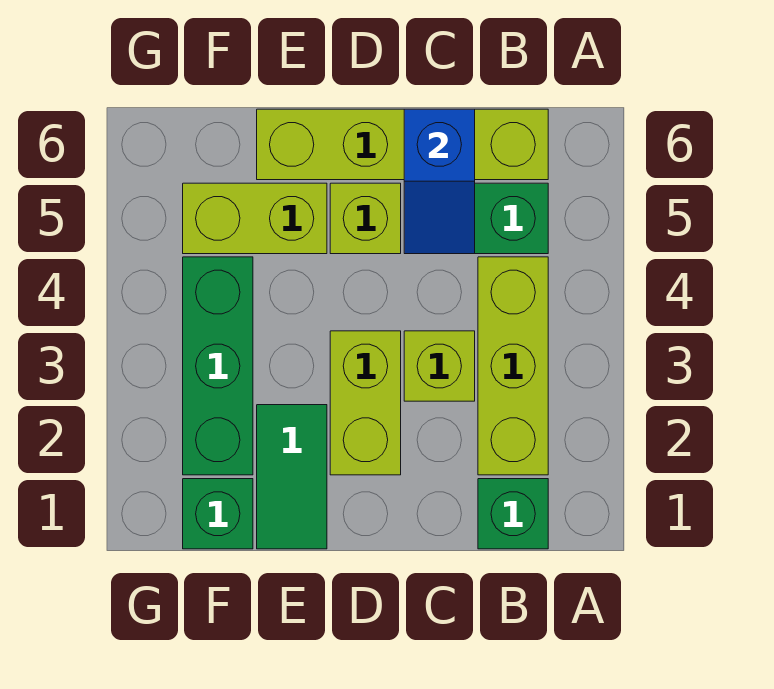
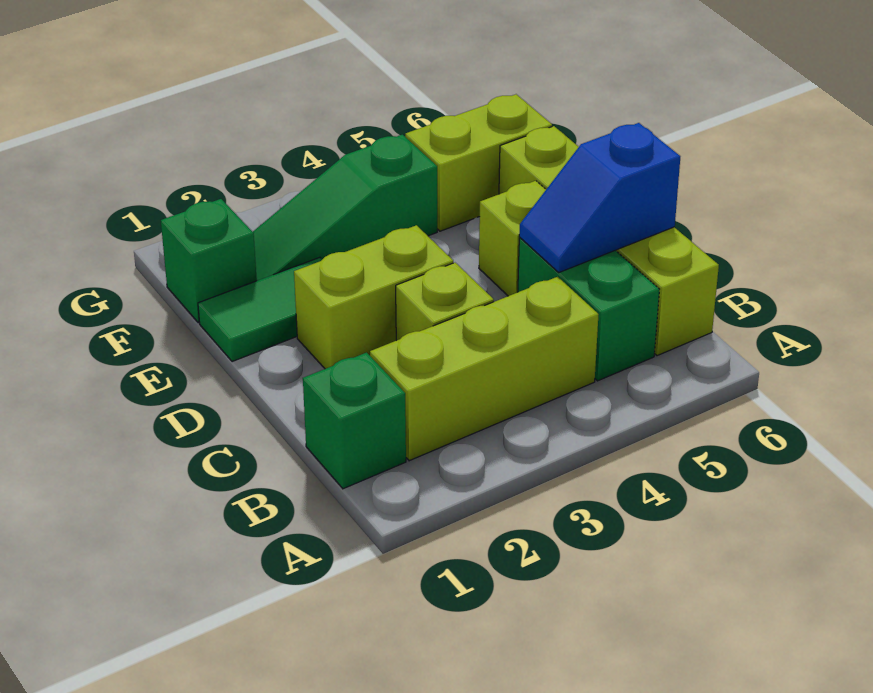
lime brick E5:F5 level 1 -> lime brick F5:F6 level 1
green brick F2:F4 level 1 -> green slope F2:F4 level 1 top 4

